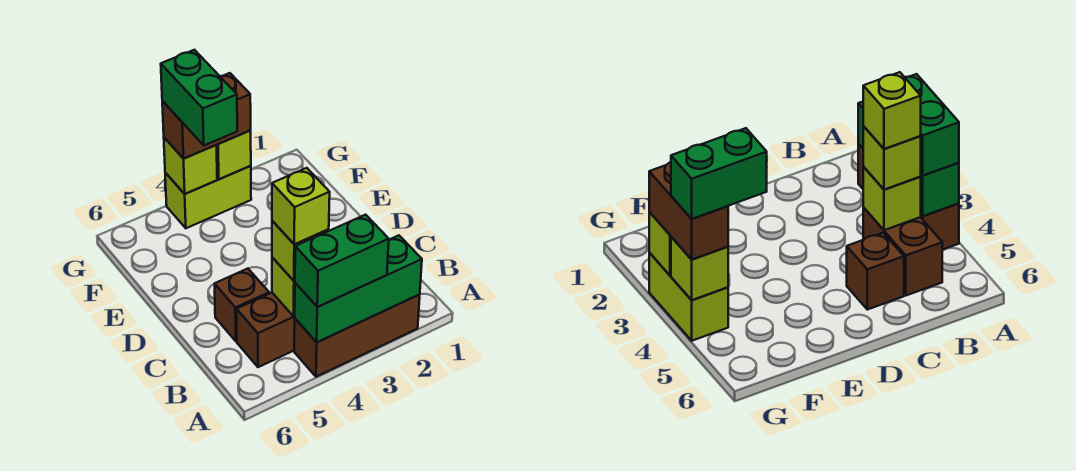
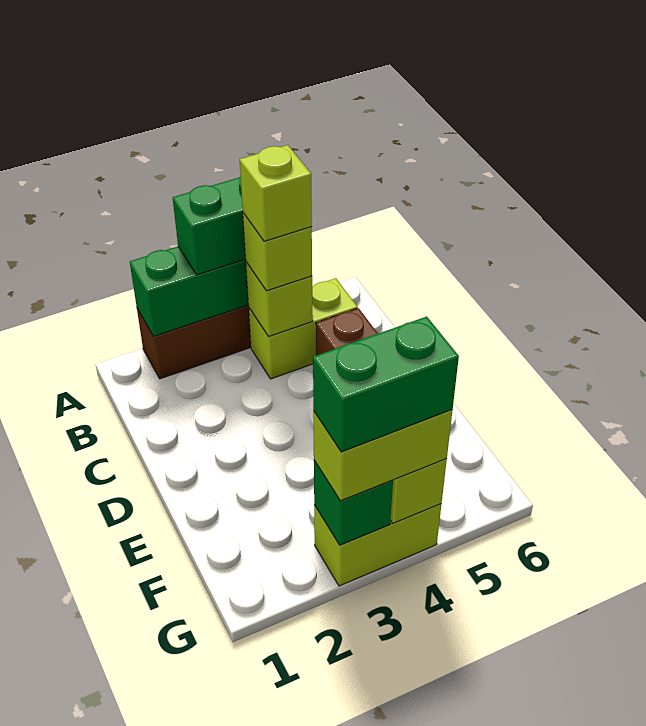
brown brick B4:B5 level 1 -> lime brick B4:B5 level 1
green brick F4:G4 level 4 -> green brick G3:G4 level 4
lime brick G3 level 2 -> green brick G3 level 2
brown brick G3:G4 level 3 -> lime brick G3:G4 level 3

